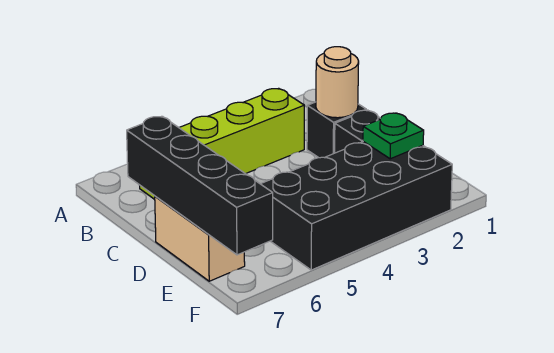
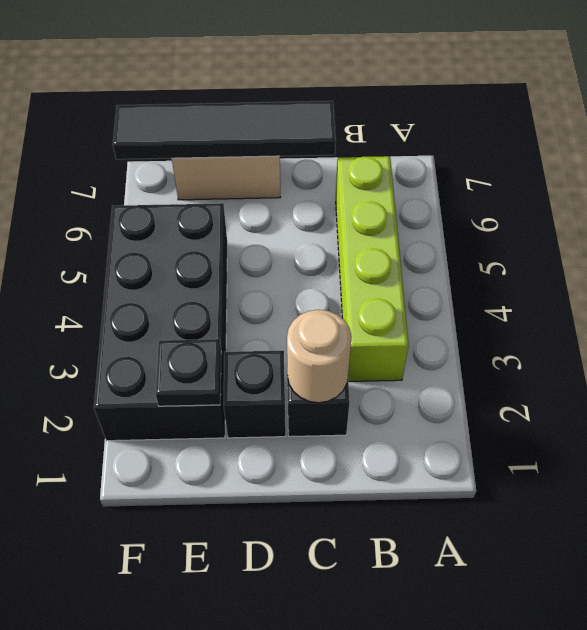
black brick C7:F7 level 2 -> black tile C7:F7 level 2
green plate E2 level 2 -> black plate E2 level 2

